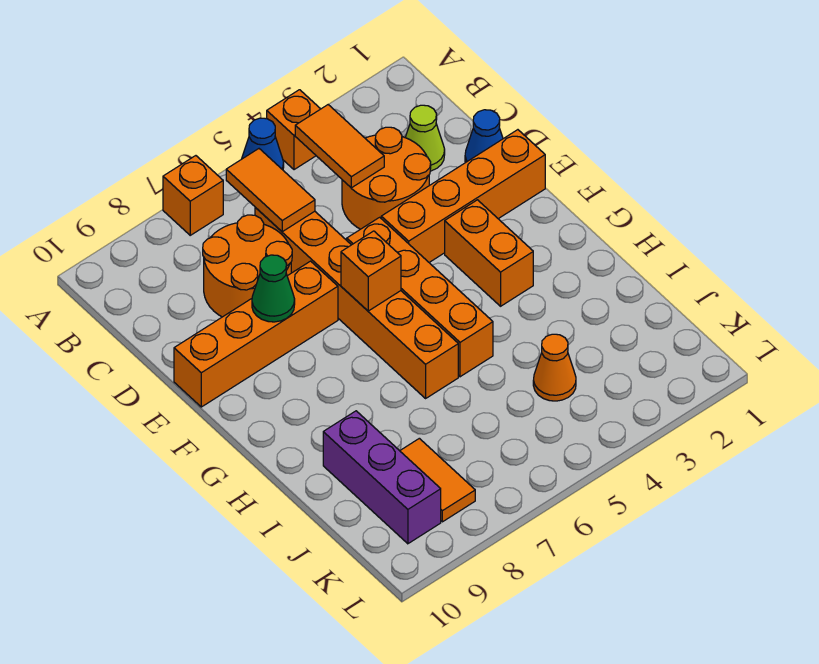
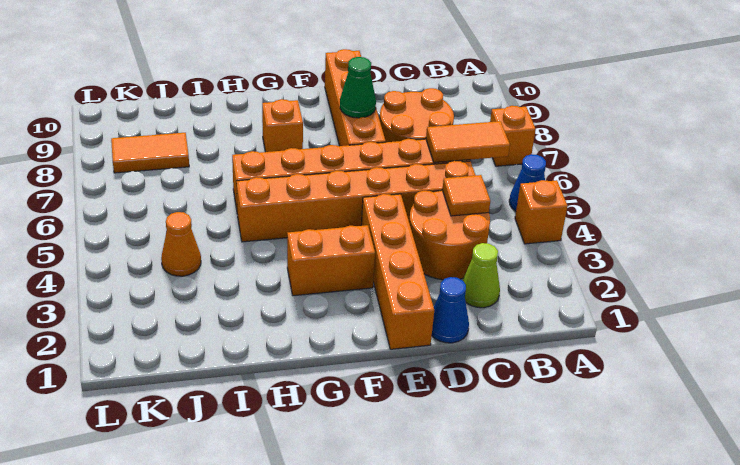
orange tile B4:C4 level 2 -> orange tile C4 level 2
orange brick E5:H5 level 1 -> orange brick C5:H5 level 1
orange brick F6 level 2 -> orange brick G8 level 1
purple brick I9:K9 level 1 -> none

